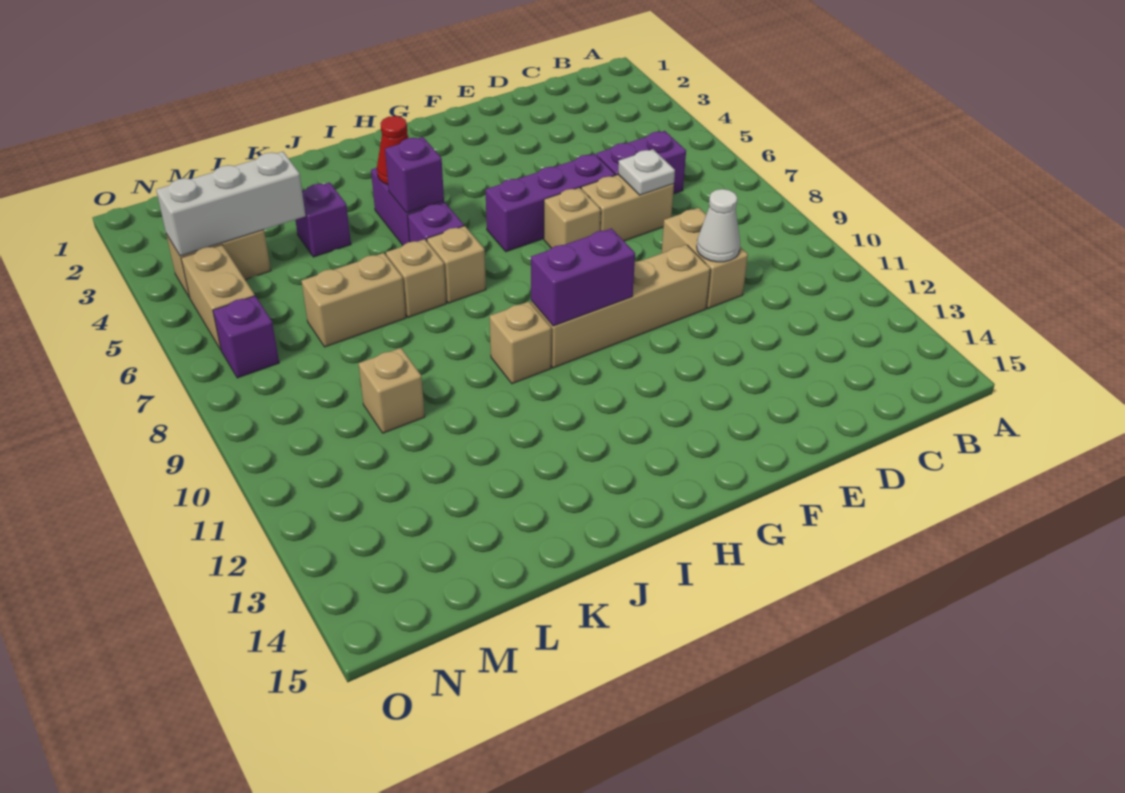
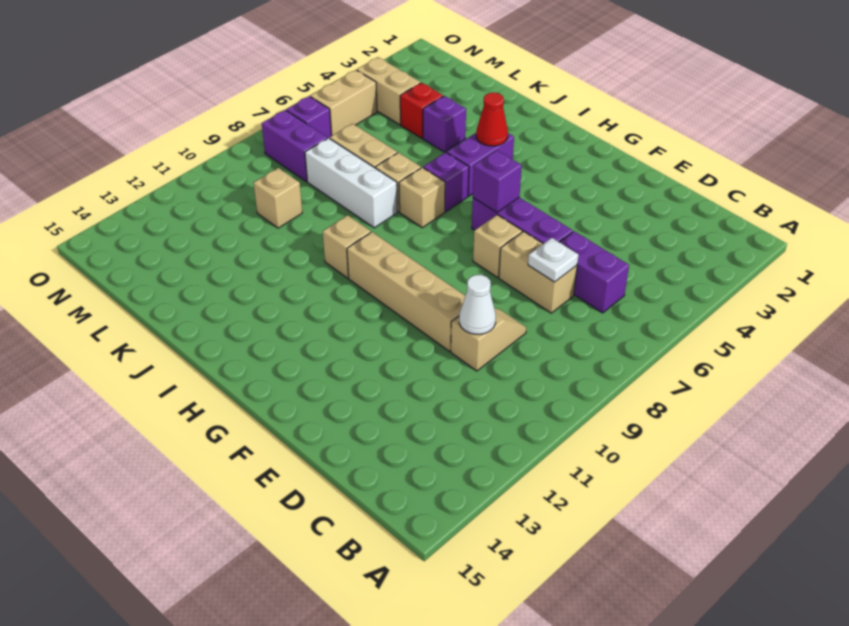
tan brick D9:D10 level 1 -> tan slope D9:D10 level 1 top 10
purple brick G10:H10 level 2 -> purple brick M8:N8 level 1
purple brick I5 level 2 -> purple brick G6 level 2
none -> red brick L4 level 1
white brick L4:N4 level 2 -> white brick J8:L8 level 1

